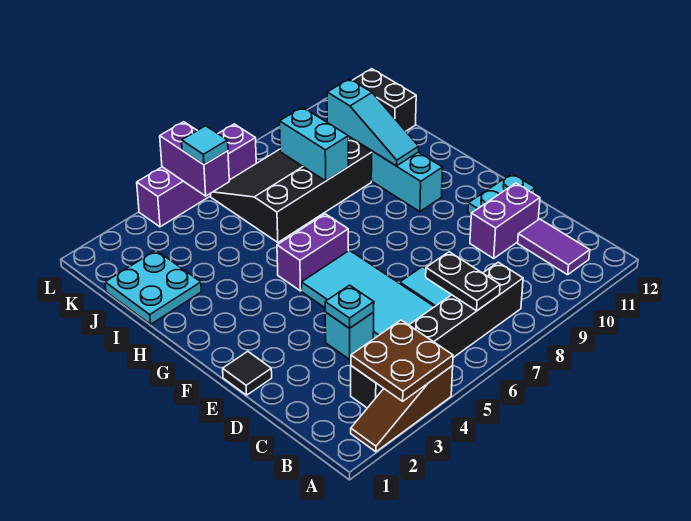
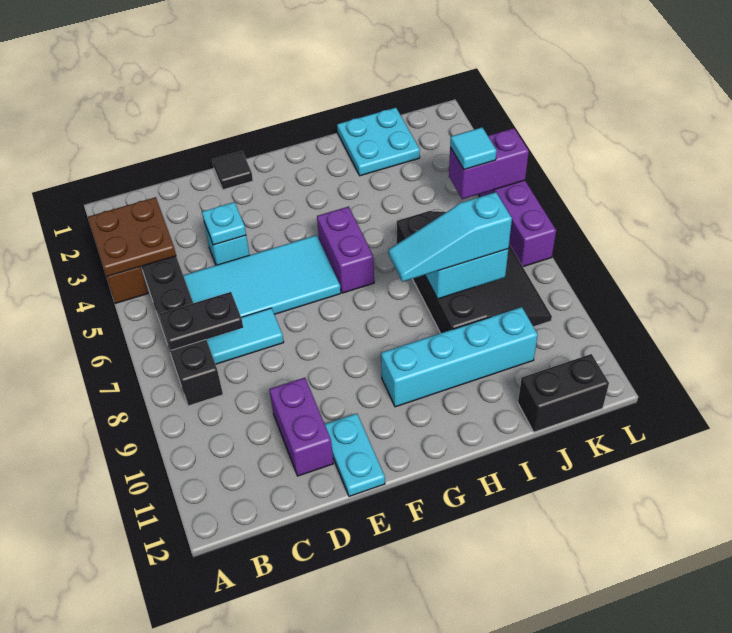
purple tile B11:C11 level 1 -> none
cyan slope H10:J10 level 2 top J -> cyan slope H8:J8 level 3 top J

